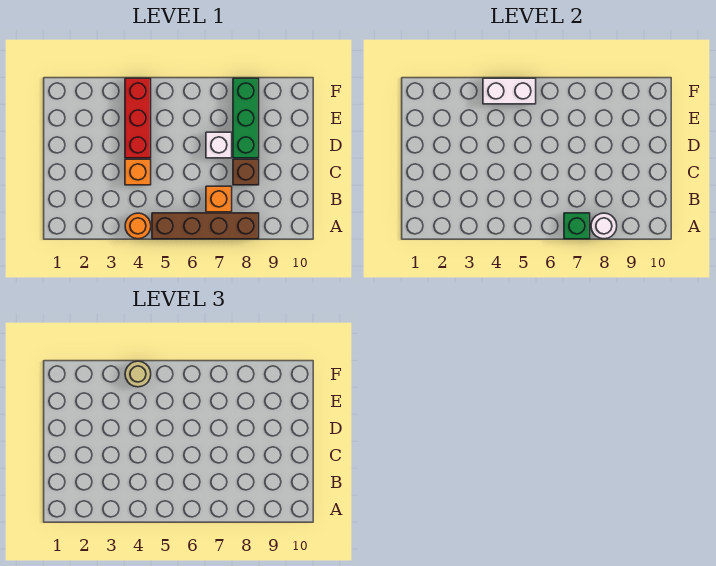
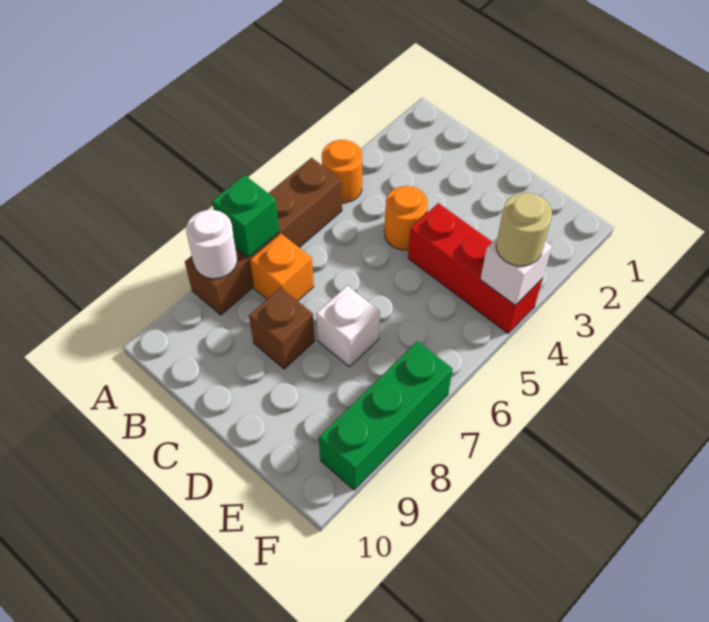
orange brick C4 level 1 -> orange round brick C4 level 1
green brick D8:F8 level 1 -> green brick F7:F9 level 1
white brick F4:F5 level 2 -> white brick F4 level 2

